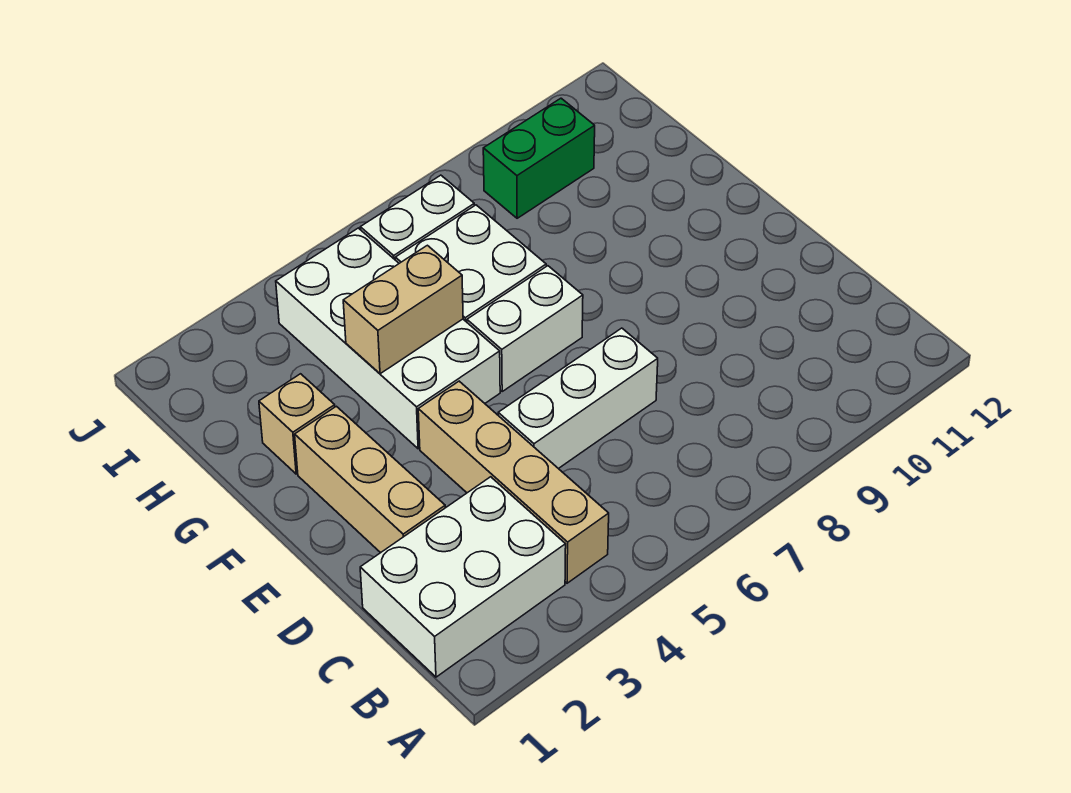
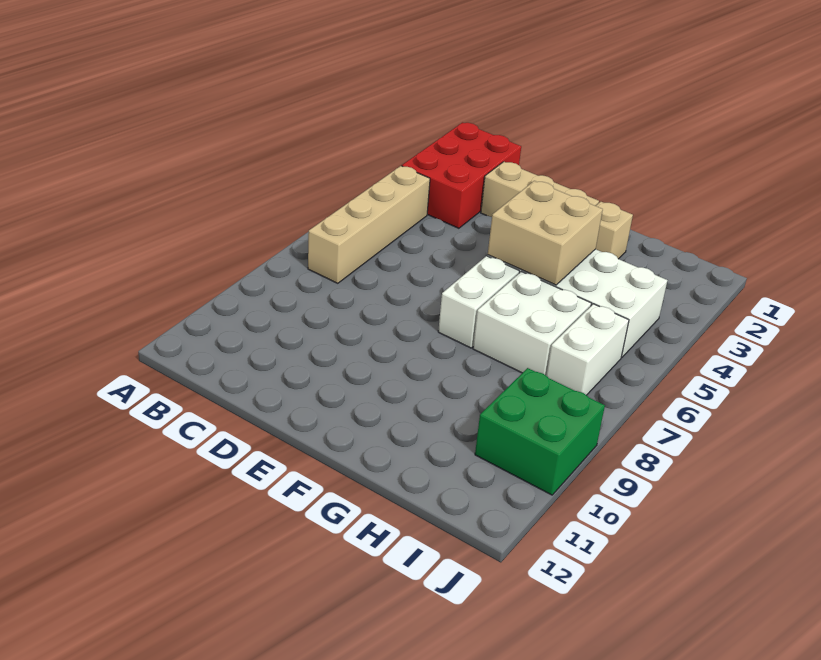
white brick B1:C3 level 1 -> red brick B1:C3 level 1
tan brick B4:E4 level 1 -> tan brick B4:B7 level 1
white brick D5:D7 level 1 -> none
tan brick G4:G5 level 2 -> tan brick F4:G5 level 2
green brick I9:I10 level 1 -> green brick I9:J10 level 1

